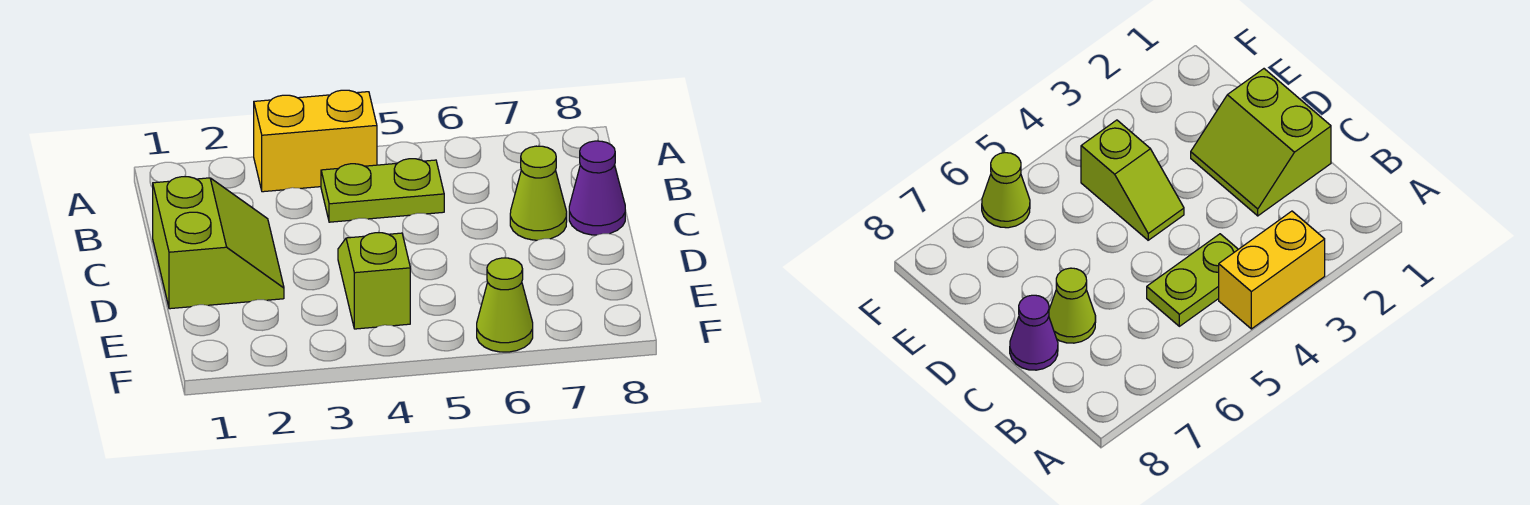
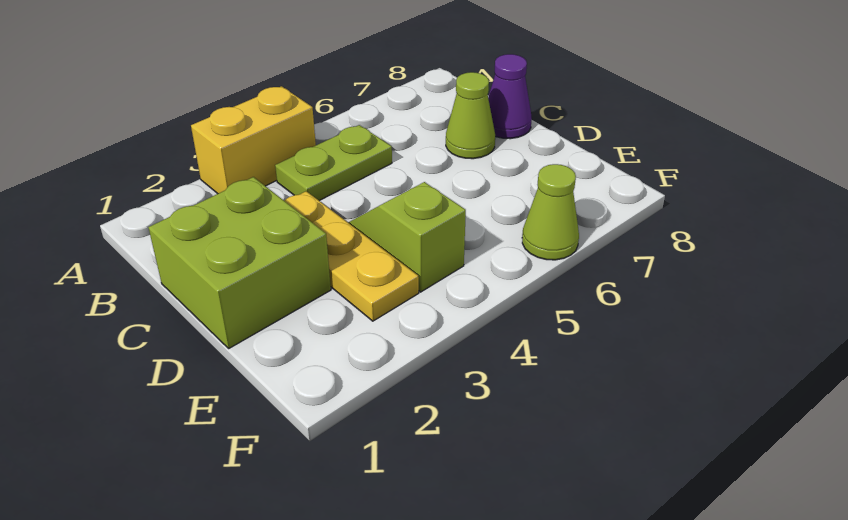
lime slope C1:D2 level 1 top 1 -> lime brick C1:D2 level 1
none -> yellow plate C3:E3 level 1

